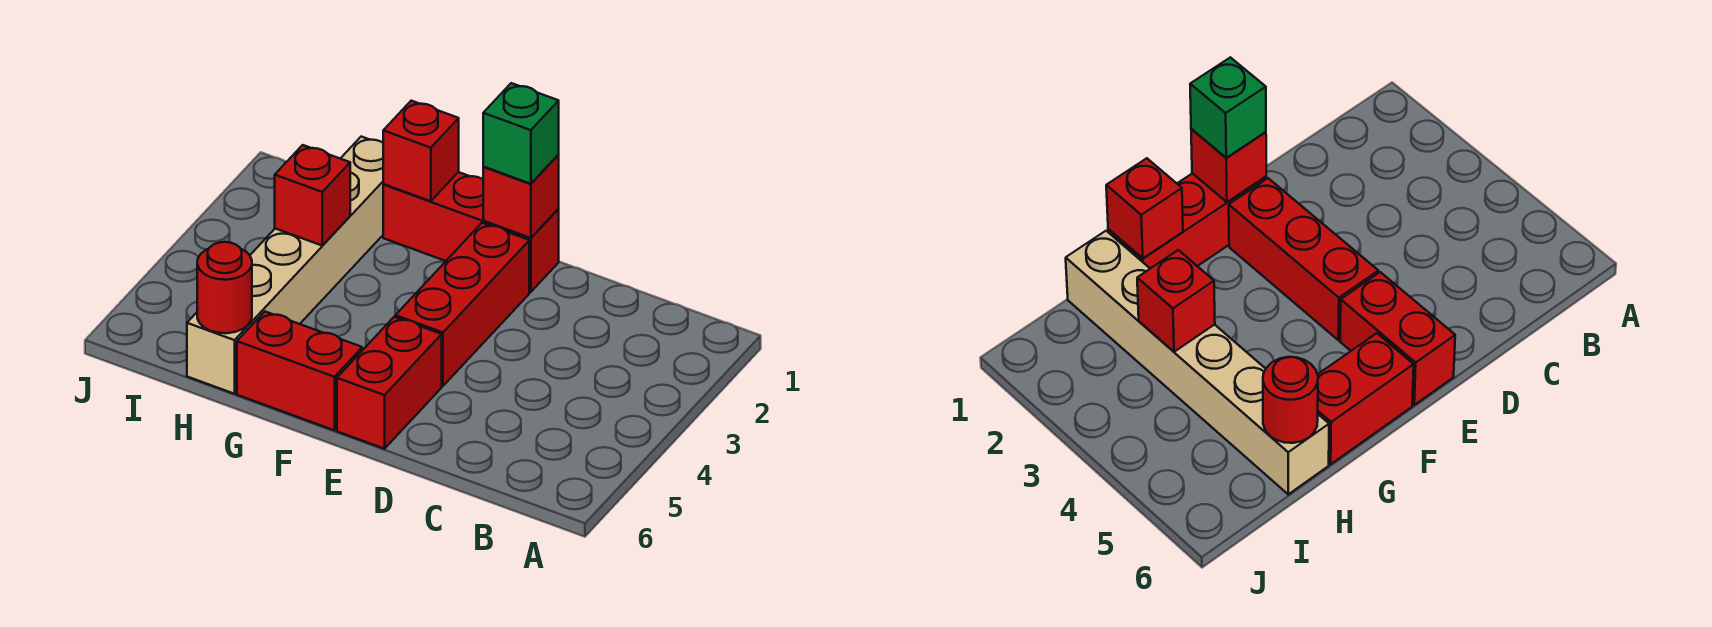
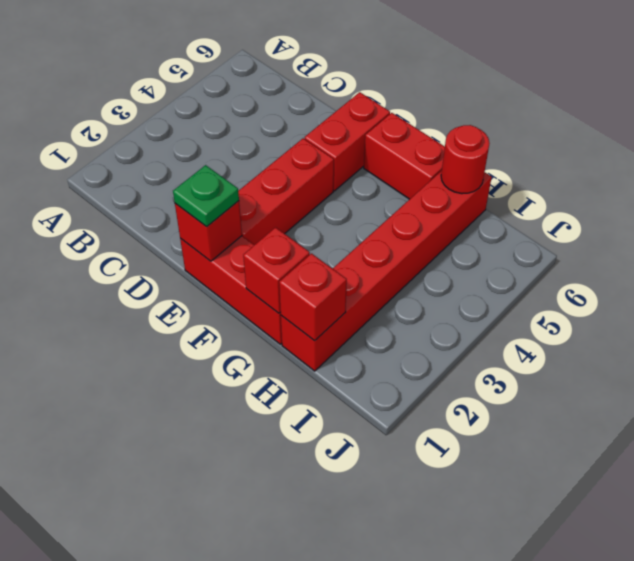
green brick E1 level 3 -> green plate E1 level 3
tan brick H1:H6 level 1 -> red brick H1:H6 level 1
red brick H3 level 2 -> red brick H1 level 2

